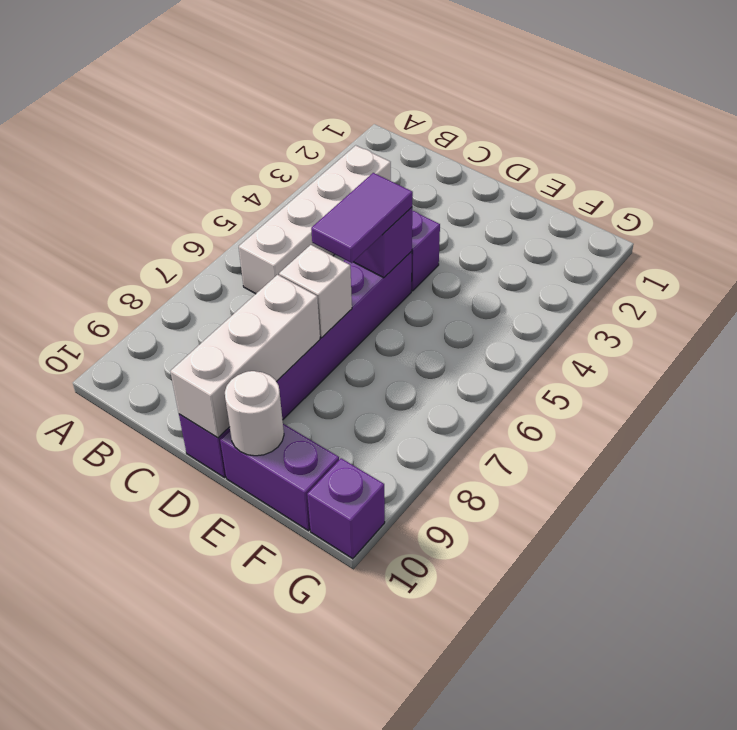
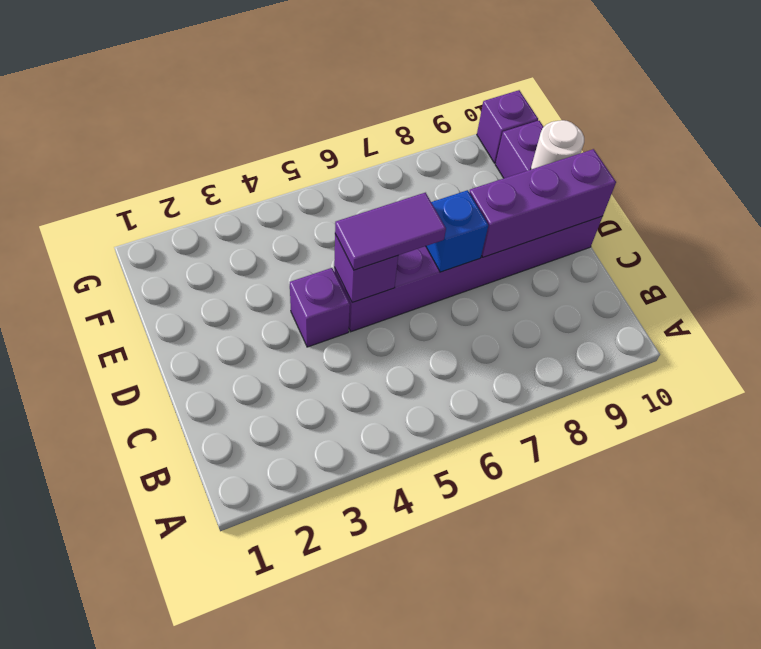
white brick B3:B6 level 1 -> none
white brick D7 level 2 -> blue brick D7 level 2
white brick D8:D10 level 2 -> purple brick D8:D10 level 2

